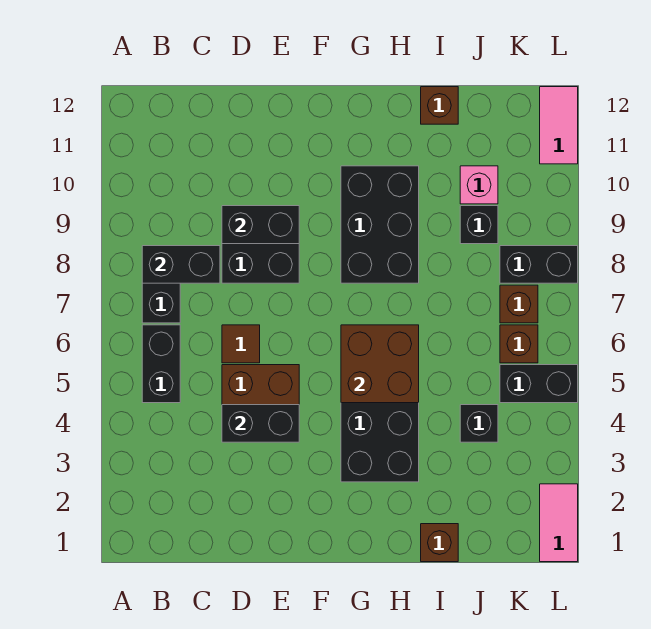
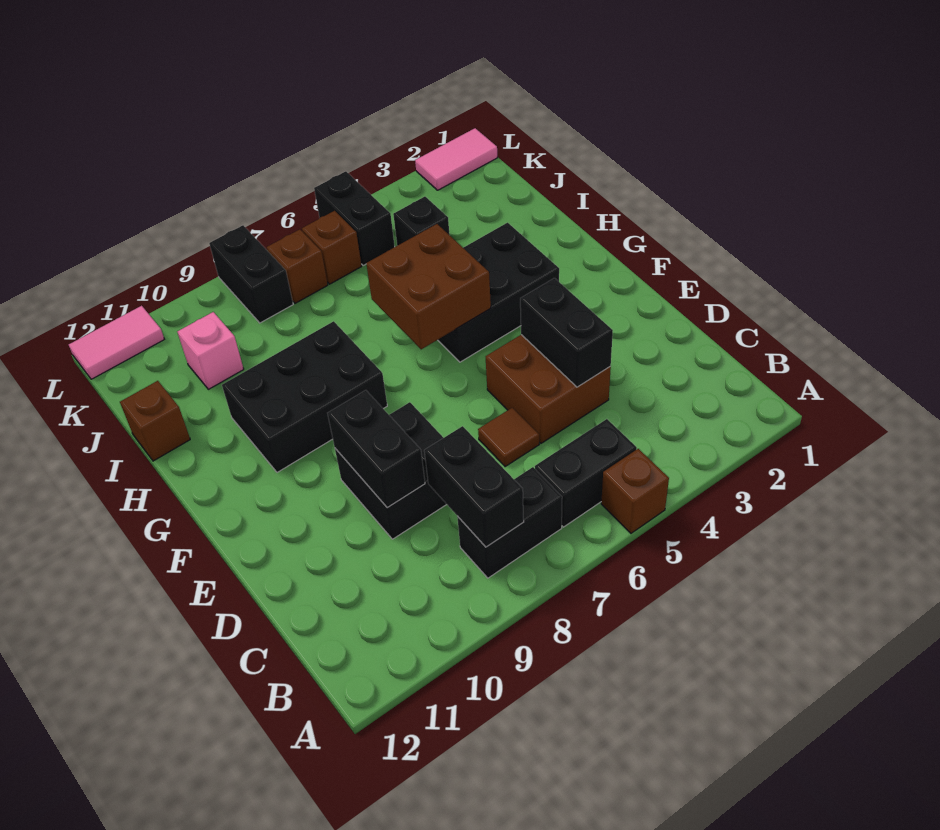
brown brick I1 level 1 -> brown brick A5 level 1
black brick J9 level 1 -> none

